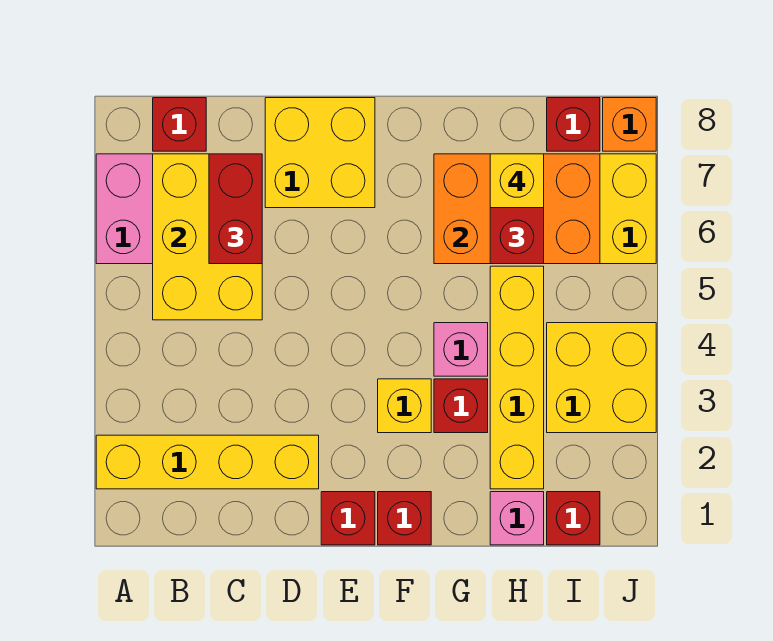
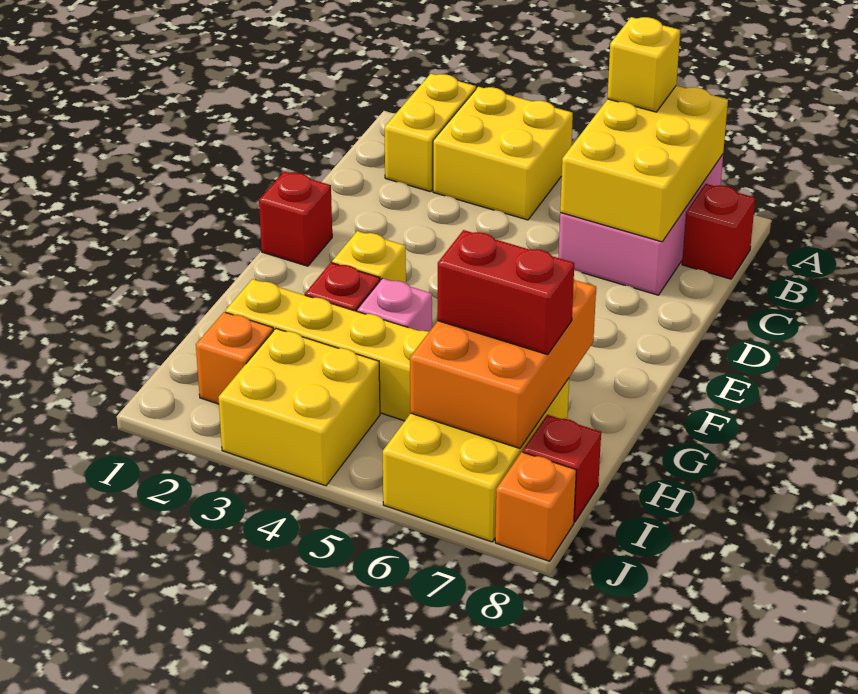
yellow brick A2:D2 level 1 -> yellow brick A2:B2 level 1
yellow brick B5:C7 level 2 -> yellow brick A6:C7 level 2
red brick C6:C7 level 3 -> none
yellow brick D7:E8 level 1 -> yellow brick A3:B4 level 1
red brick F1 level 1 -> none
pink brick H1 level 1 -> none
yellow brick H7 level 4 -> yellow brick A6 level 3
red brick I1 level 1 -> none
none -> orange brick I2 level 1

